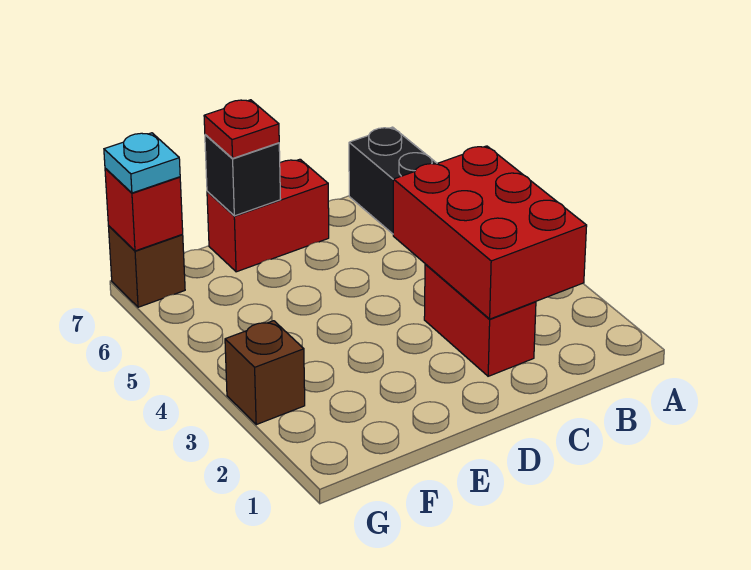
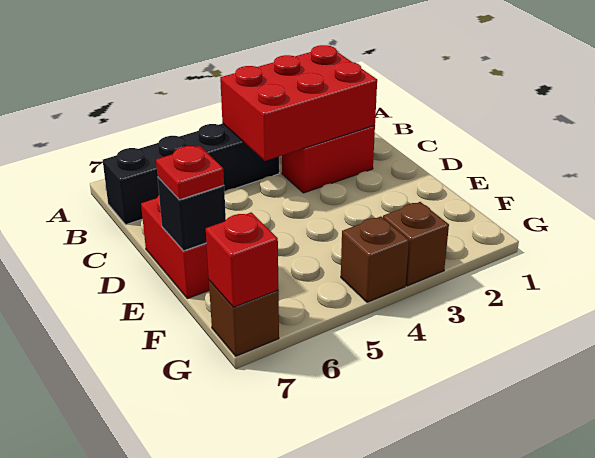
none -> brown brick G4 level 1
cyan plate G7 level 3 -> none

